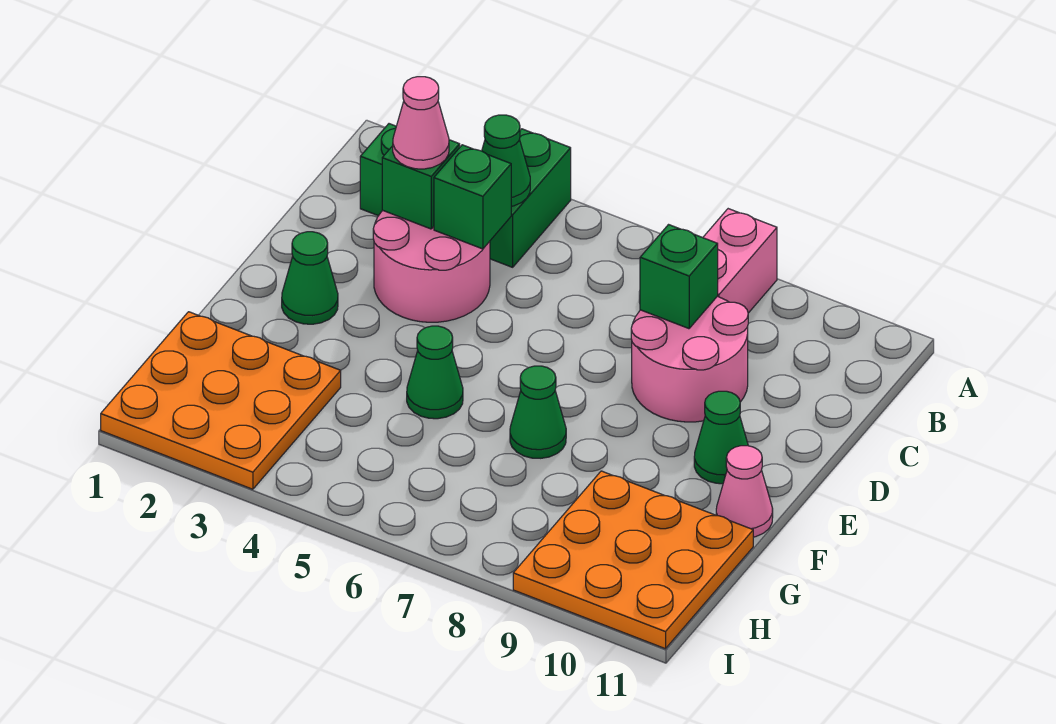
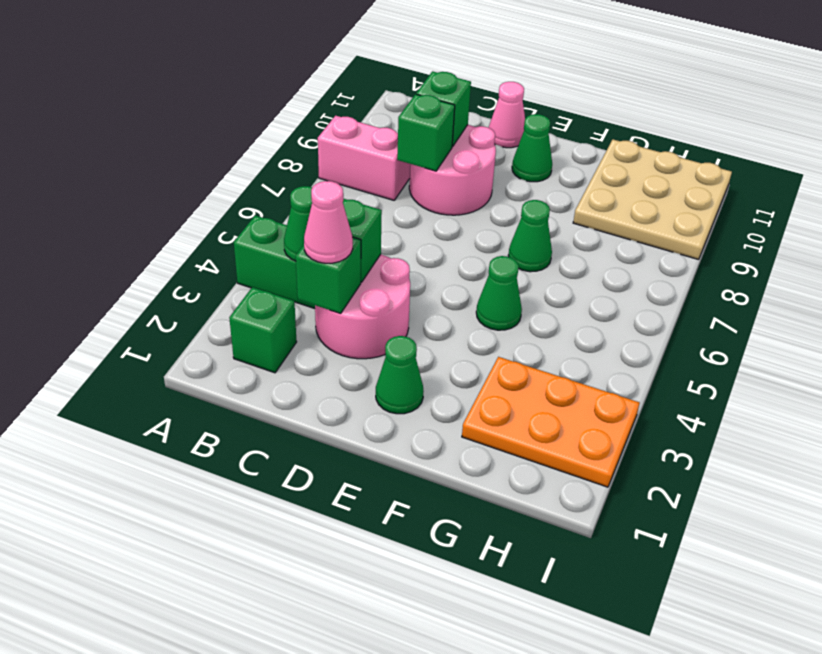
none -> green brick C9 level 2
pink cone F11 level 1 -> pink cone D11 level 1
orange plate G1:I3 level 1 -> orange plate G2:I3 level 1
orange plate G9:I11 level 1 -> tan plate G9:I11 level 1

